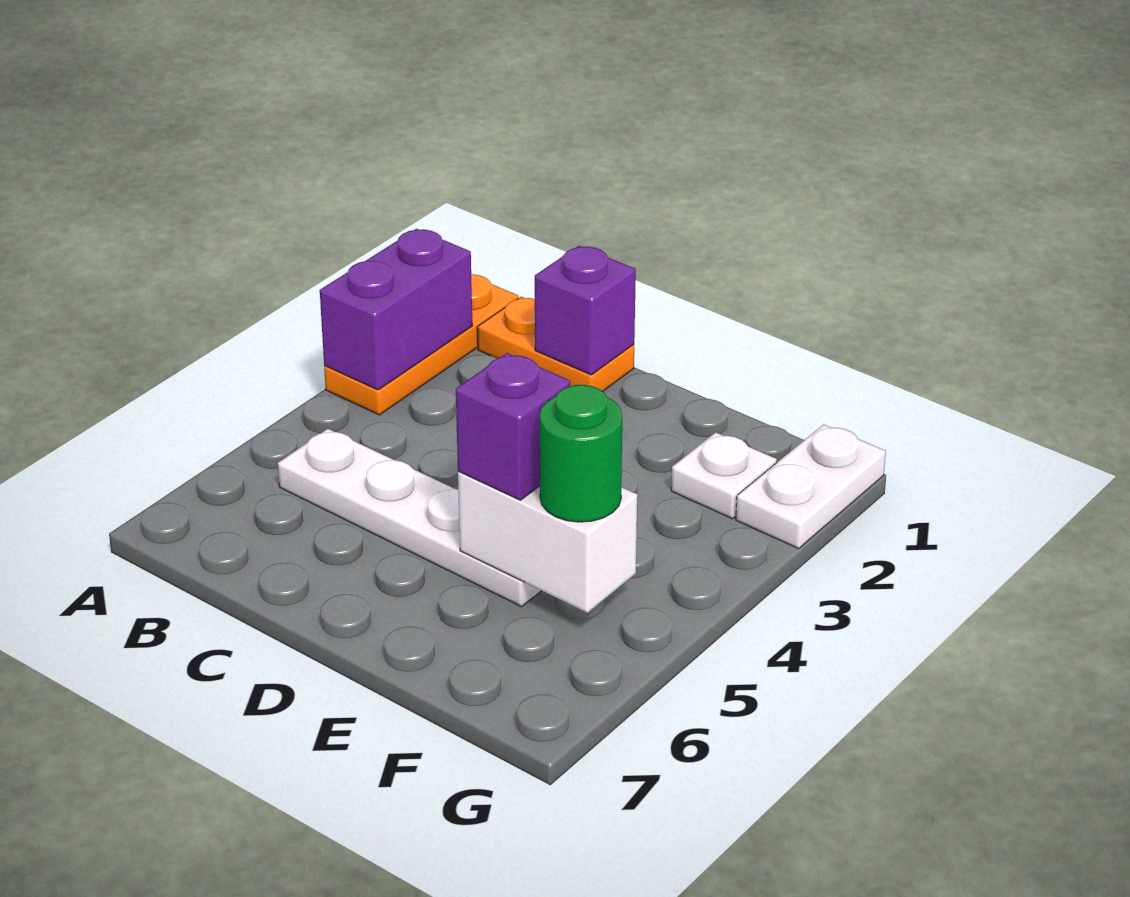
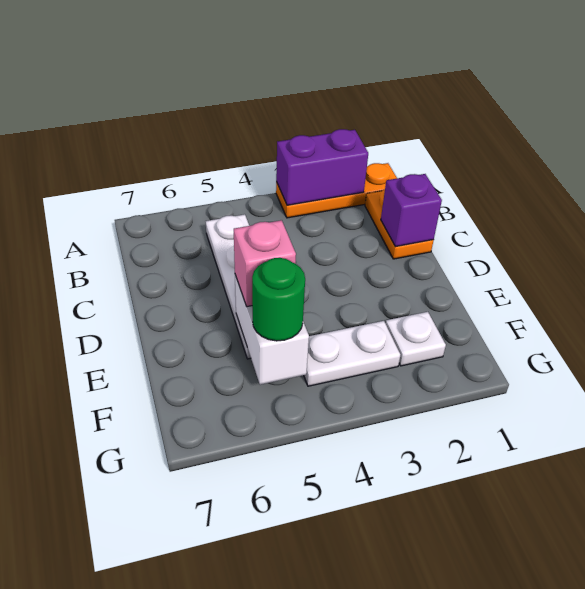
purple brick E5 level 3 -> pink brick E5 level 3
white plate G1:G2 level 1 -> white plate F3:F4 level 1

